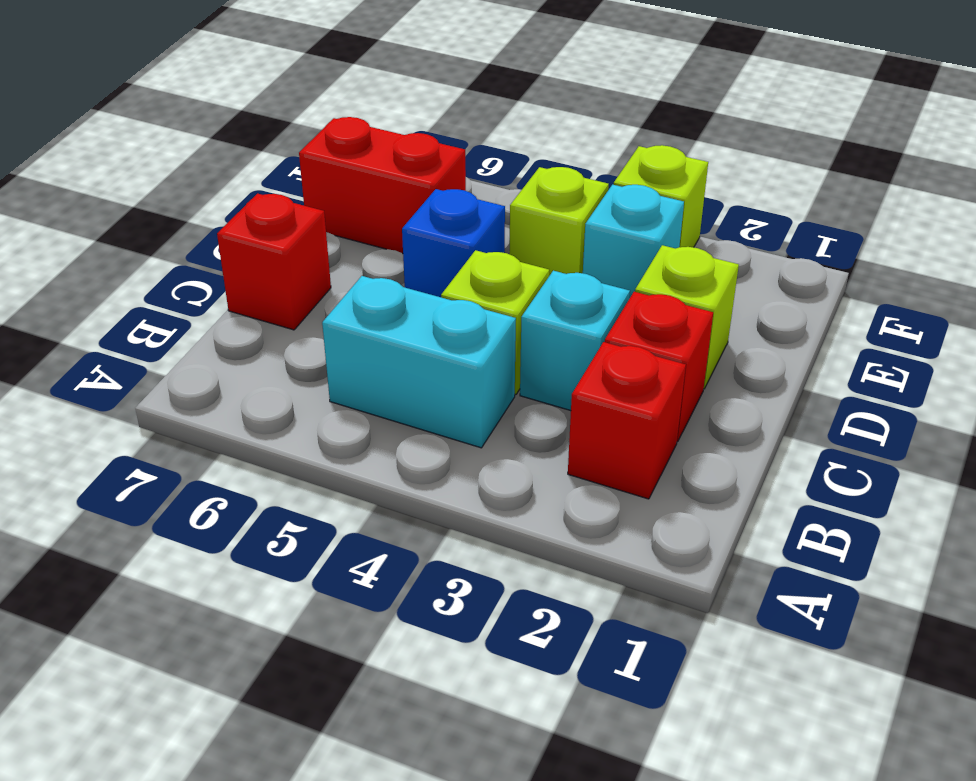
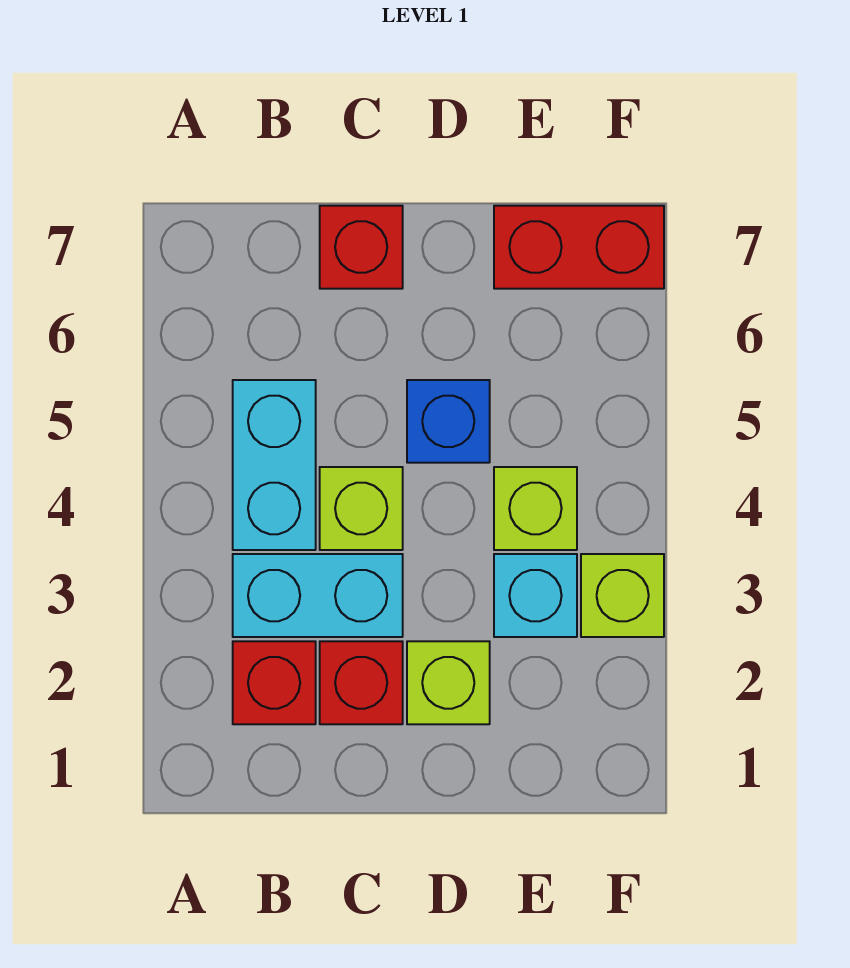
cyan brick C3 level 1 -> cyan brick B3:C3 level 1
red brick E6:E7 level 1 -> red brick E7:F7 level 1

